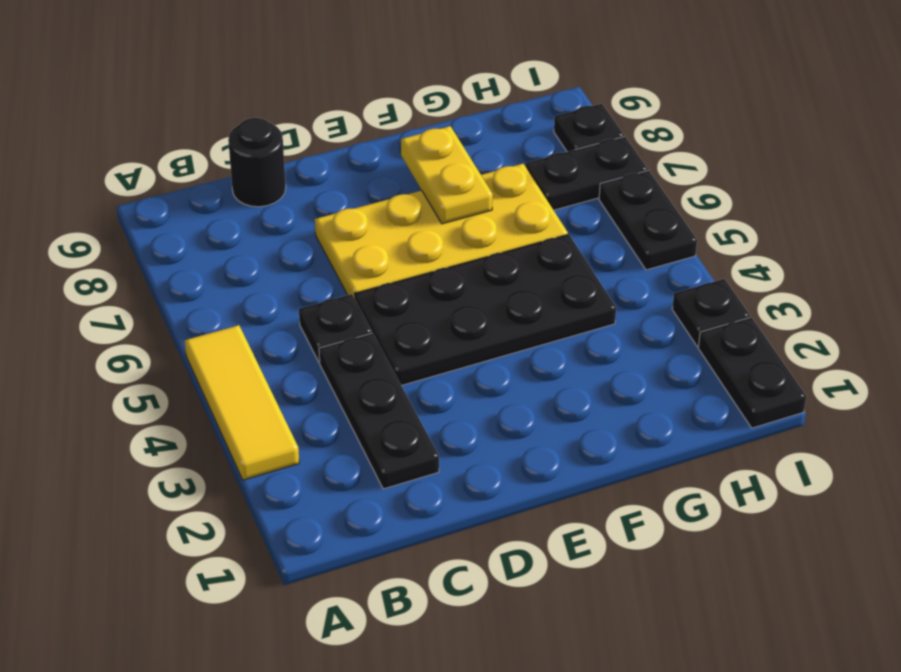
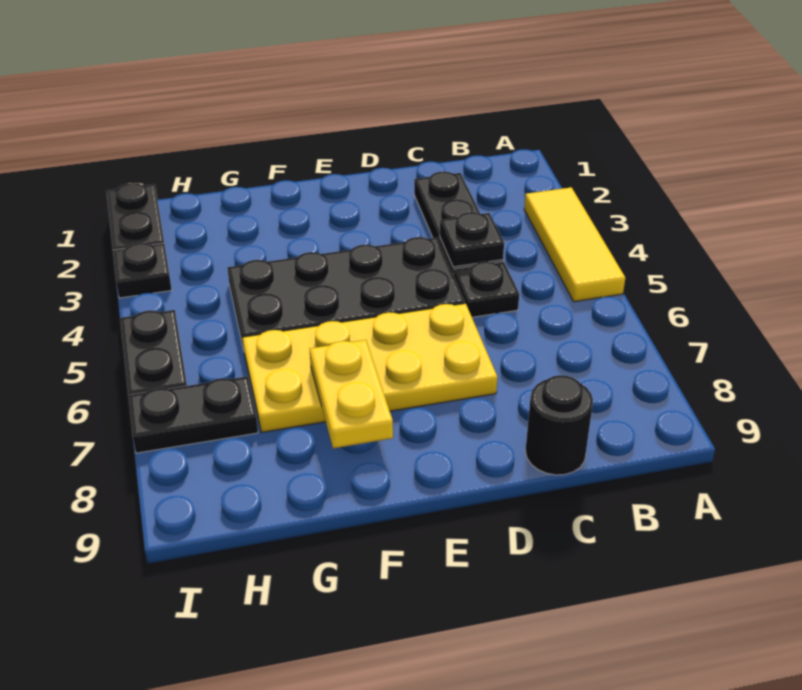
black plate I8 level 1 -> black plate C4 level 2

